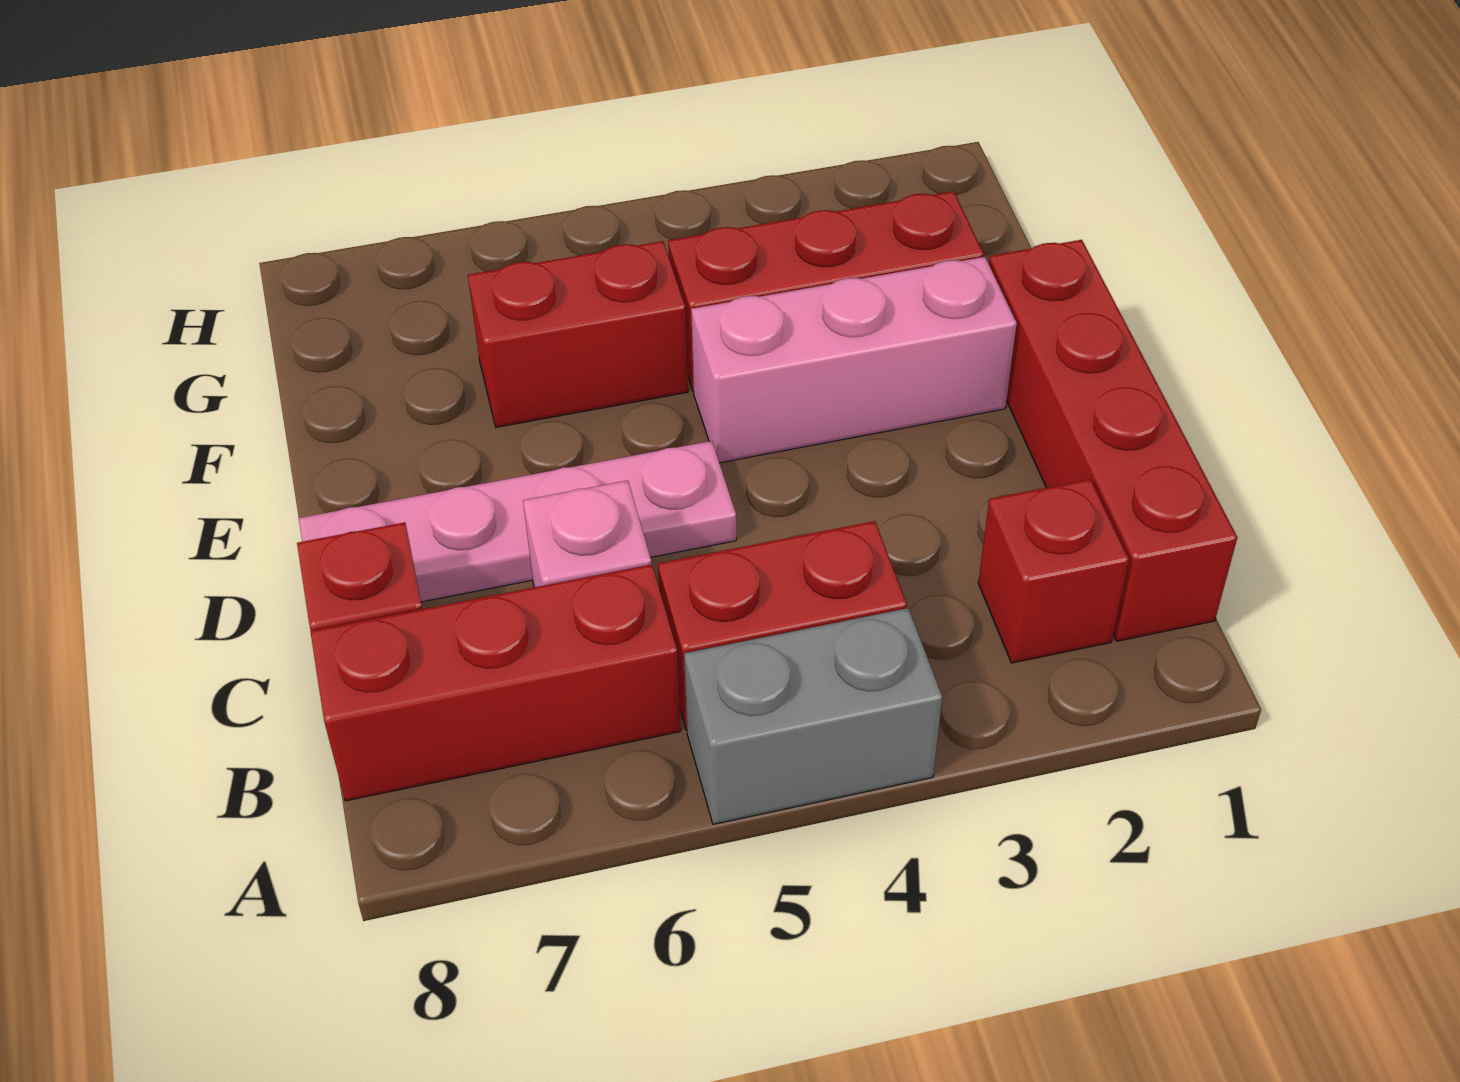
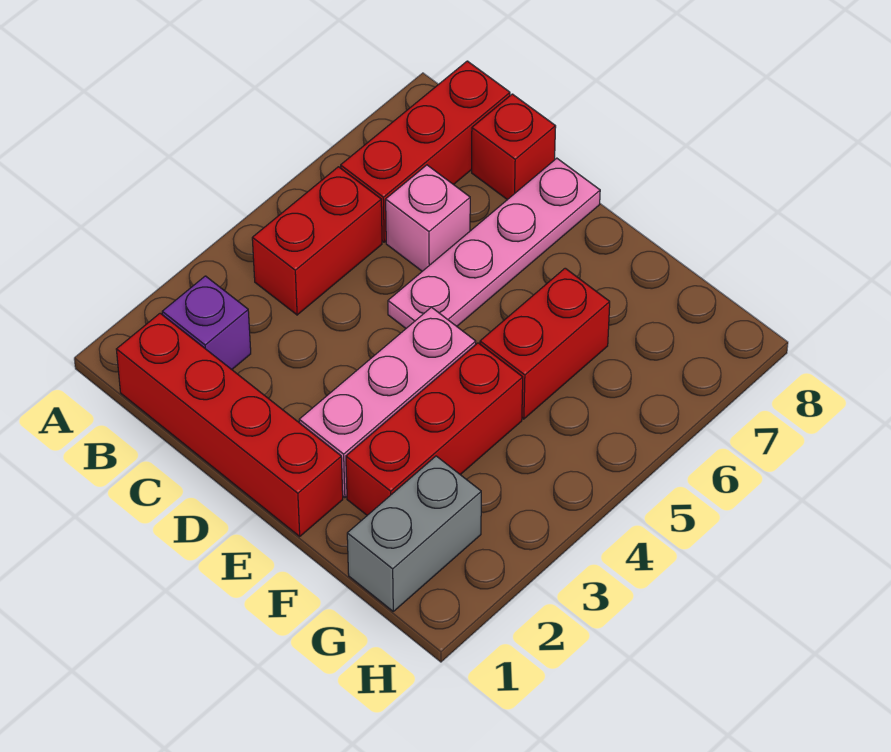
grey brick A4:A5 level 1 -> grey brick G1:G2 level 1
red brick B2 level 1 -> purple brick B2 level 1

